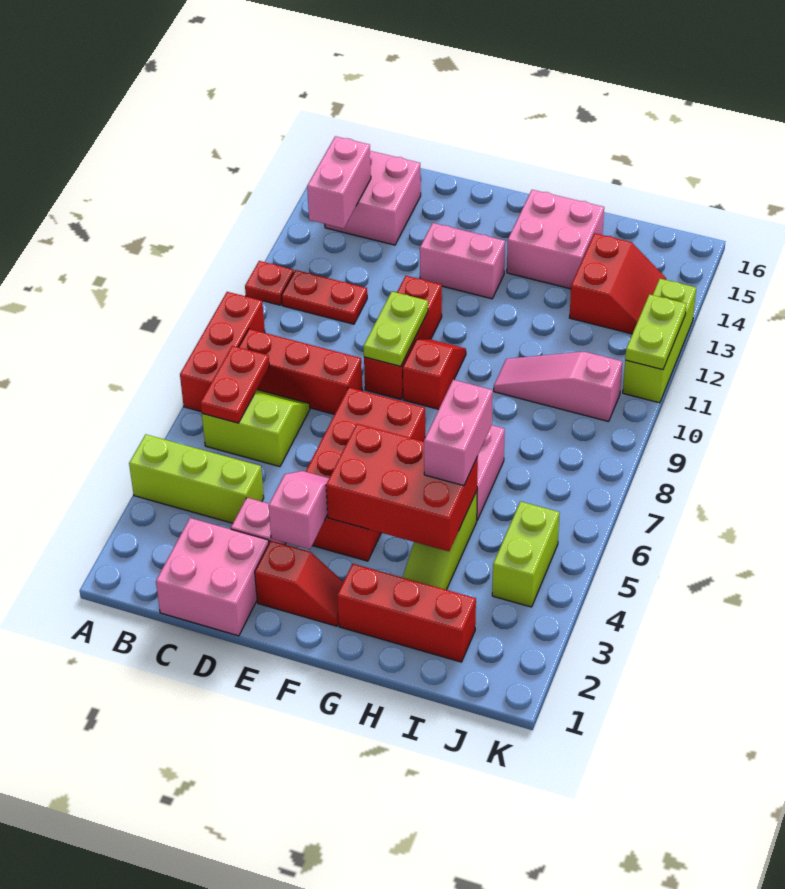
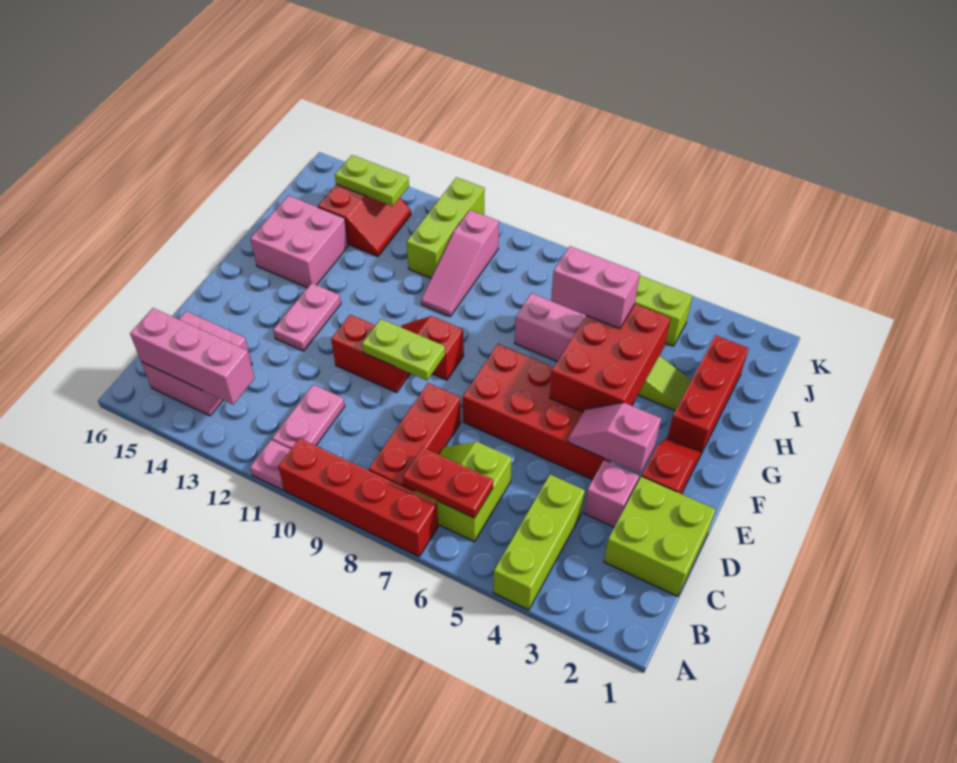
red brick A7:A9 level 1 -> red brick A7:A10 level 1
red plate A11 level 1 -> pink plate A11 level 1
red plate B11:C11 level 1 -> pink plate B11:C11 level 1
pink brick B13:B14 level 2 -> pink brick B13:B15 level 2
pink brick C1:D2 level 1 -> lime brick C1:D2 level 1
red brick E9:E11 level 1 -> red brick E10:E11 level 1
pink brick E13:F13 level 1 -> pink plate E13:F13 level 1
red slope I13:J14 level 1 top I -> red slope I13:J14 level 1 top 14
lime brick K11:K13 level 1 -> lime brick I11:K11 level 1
lime plate K11:K12 level 2 -> lime plate J13:J14 level 2

